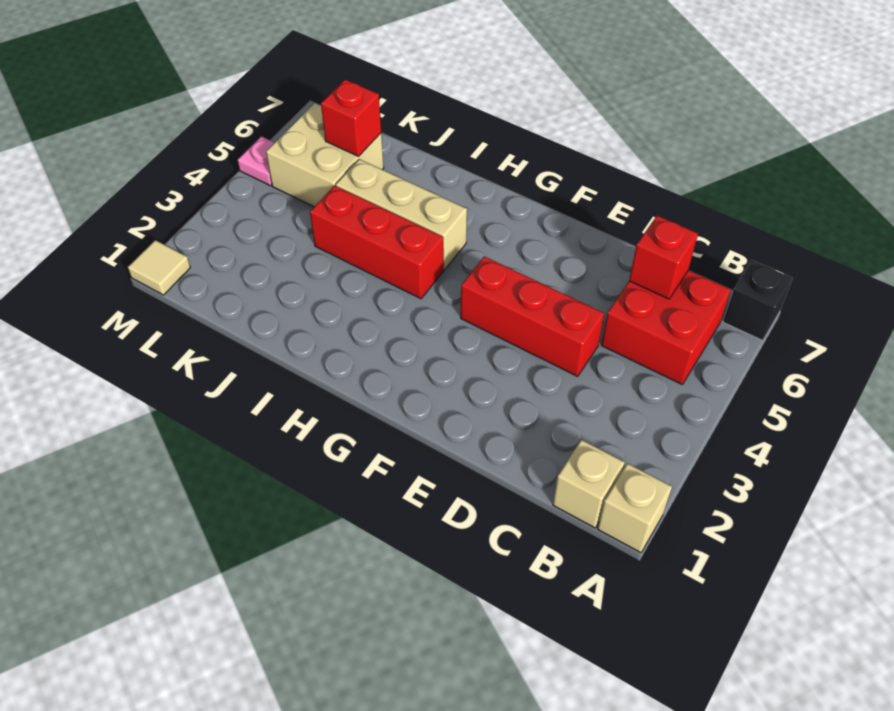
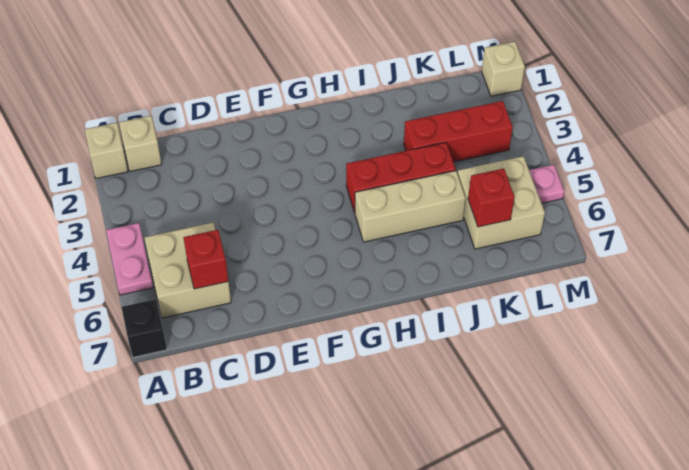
none -> pink plate A4:A5 level 1
red brick B5:C6 level 1 -> tan brick B5:C6 level 1
red brick D4:F4 level 1 -> red brick J3:L3 level 1
tan tile M1 level 1 -> tan brick M1 level 1

